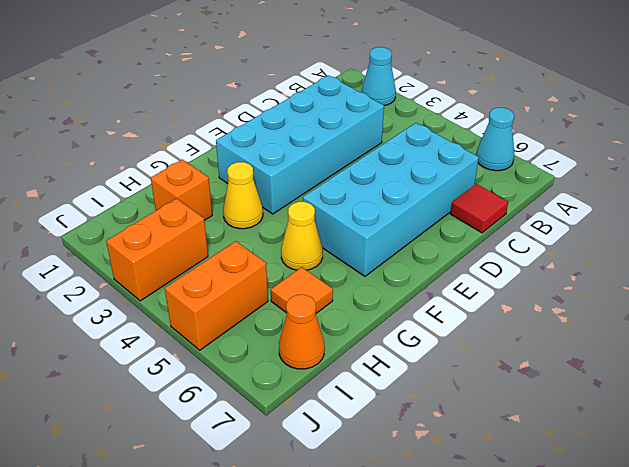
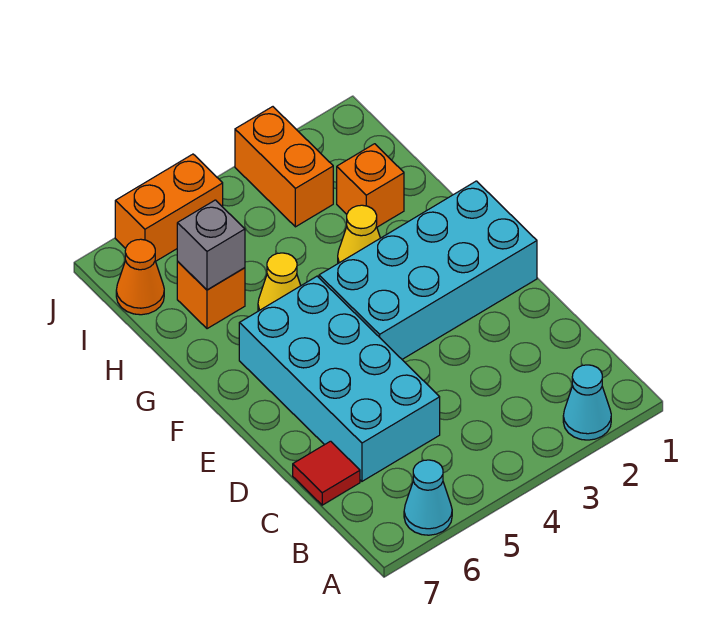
cyan brick C2:F3 level 1 -> cyan brick E1:F4 level 1
orange tile H6 level 1 -> orange brick H6 level 1
none -> grey brick H6 level 2
orange brick I5:J5 level 1 -> orange brick J5:J6 level 1

